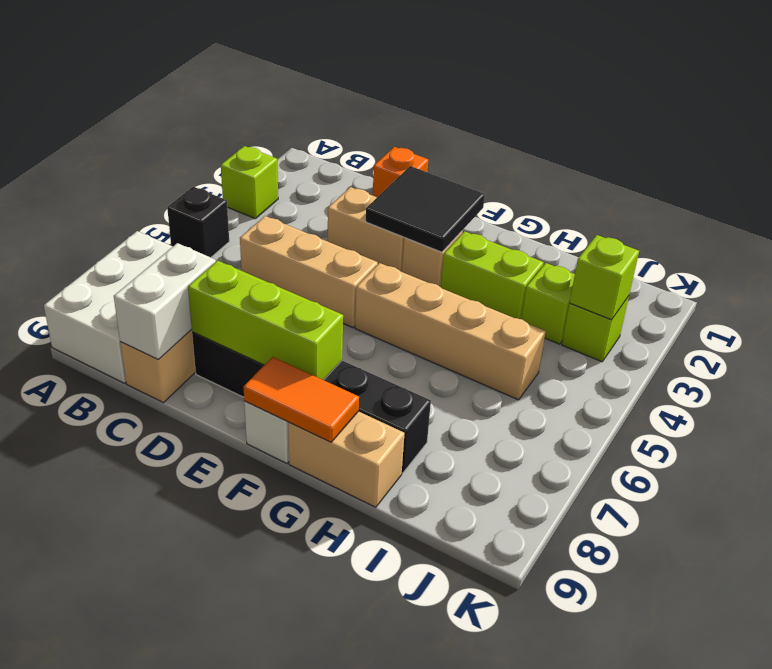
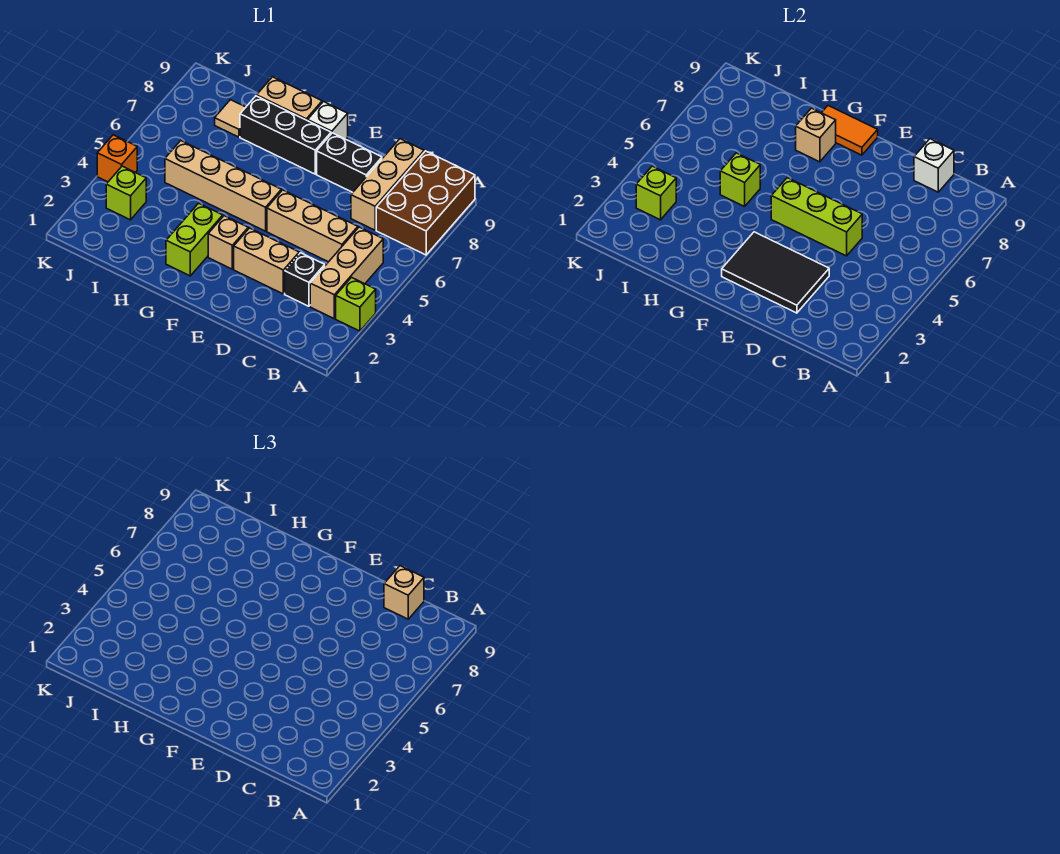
black brick A5 level 1 -> black brick C3 level 1
white brick A7:B9 level 1 -> brown brick A7:B9 level 1
none -> tan brick B3:B5 level 1
white brick C8:C9 level 2 -> white brick C9 level 2
none -> tan brick C9 level 3
orange brick D1 level 1 -> orange brick K4 level 1
lime brick D8:F8 level 2 -> lime brick D5:F5 level 2
black tile E2:F3 level 2 -> black tile D2:F3 level 2
lime brick G3:H3 level 1 -> lime brick G2:G3 level 1
none -> tan brick G8 level 2
lime brick I3 level 1 -> lime brick H5 level 2
none -> tan tile I8 level 1

